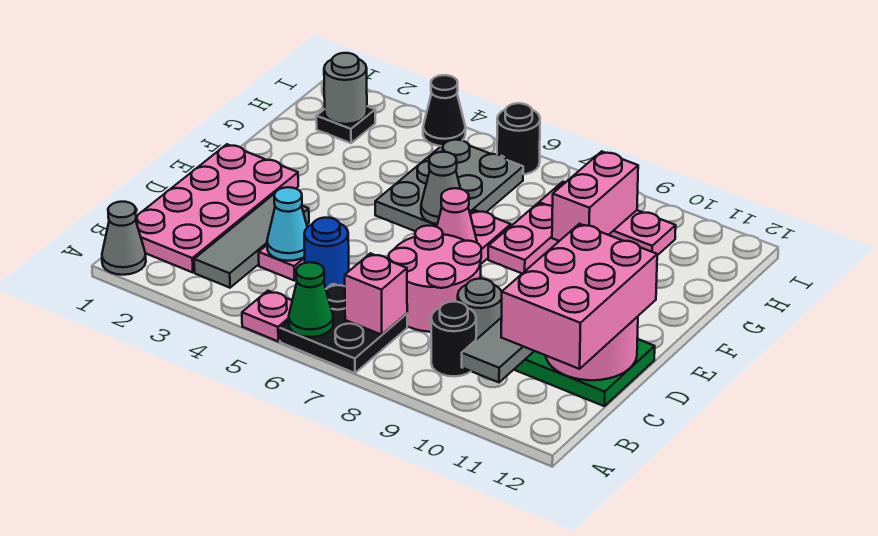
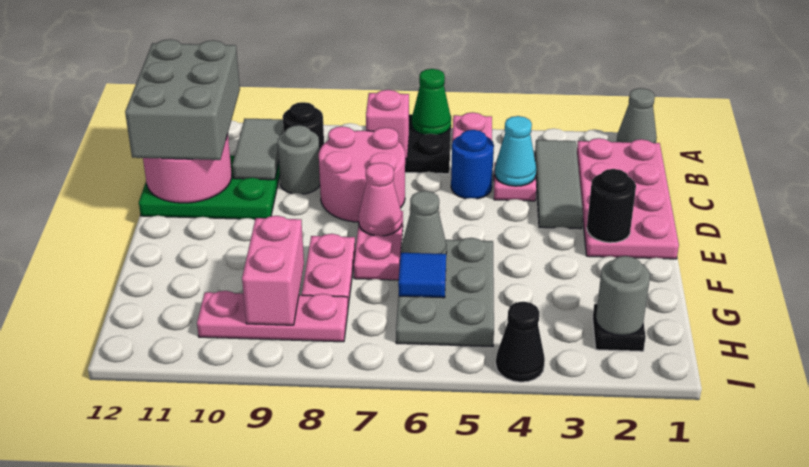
pink brick B11:D12 level 3 -> grey brick B11:D12 level 3
none -> blue tile G6 level 2
black round brick I6 level 1 -> black round brick E2 level 2

